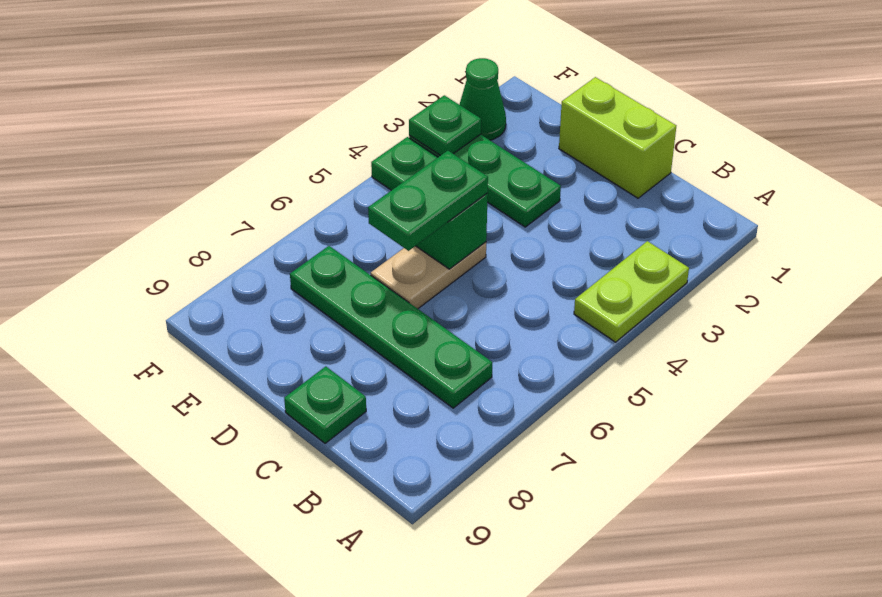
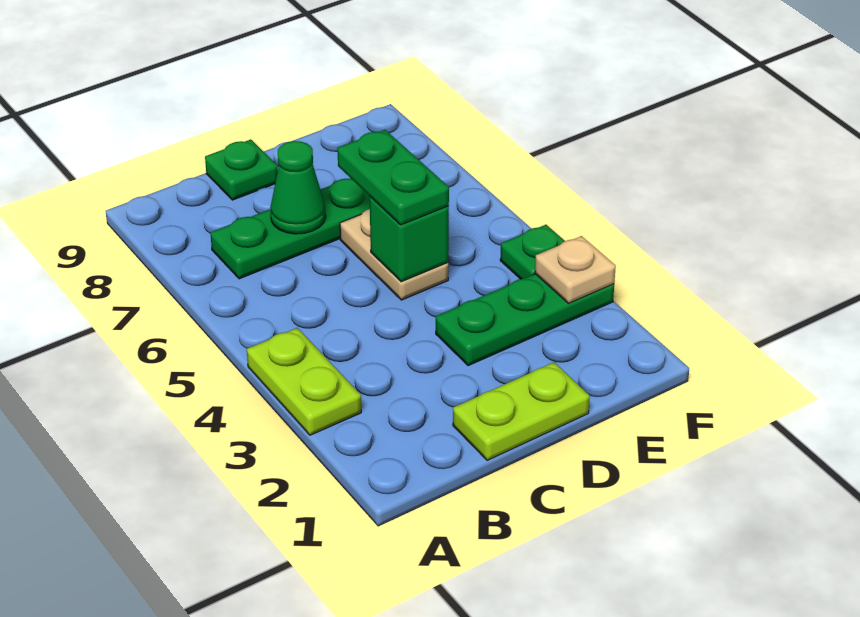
lime brick C1:D1 level 1 -> lime plate C1:D1 level 1
green cone F2 level 1 -> green cone C7 level 2
green plate F3 level 2 -> tan plate F3 level 2

